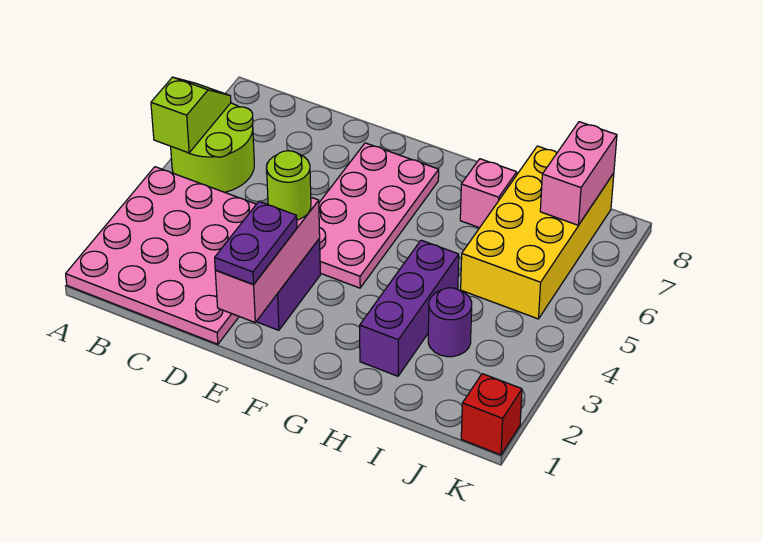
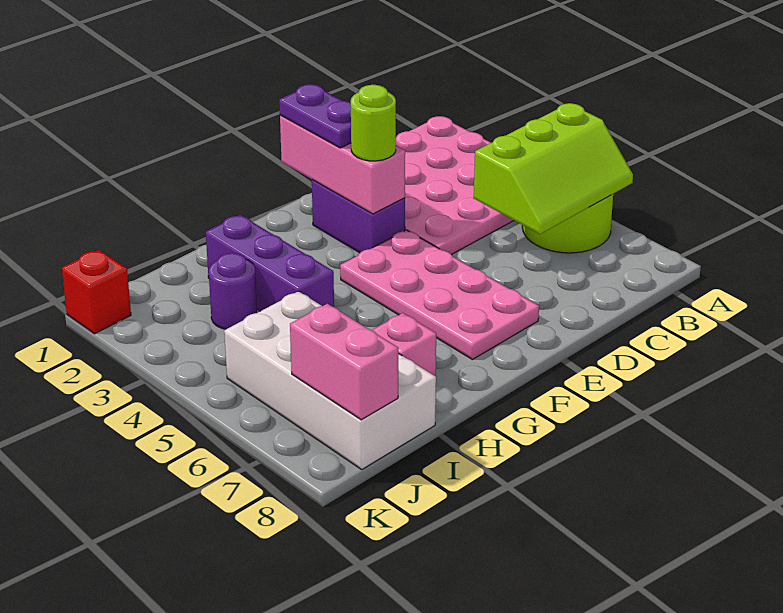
lime slope A5:A6 level 2 top 5 -> lime slope A5:C6 level 2 top 5
yellow brick I5:J8 level 1 -> white brick I5:J8 level 1

